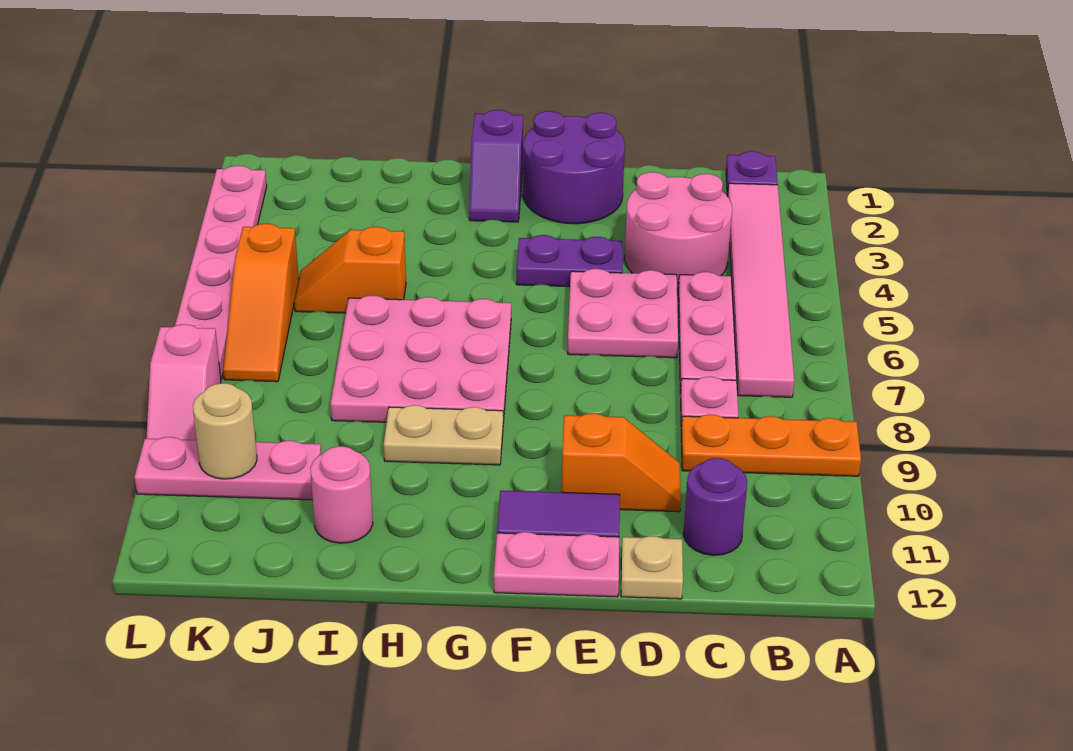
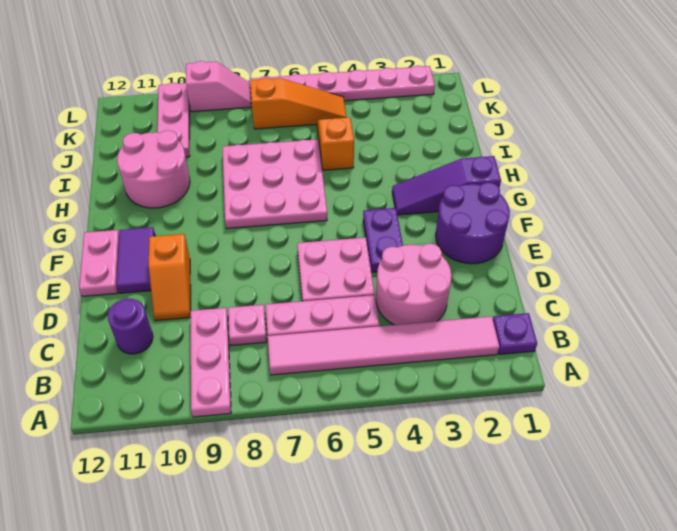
orange plate A9:C9 level 1 -> pink plate A9:C9 level 1
tan plate D12 level 1 -> none
purple slope G1:G2 level 1 top 1 -> purple slope G1:G3 level 1 top 1
tan plate G9:H9 level 1 -> none
pink round brick I11 level 1 -> pink round brick H10:I11 level 1
orange slope K5:K7 level 1 top 5 -> orange slope K5:K7 level 1 top 7
tan round brick K10 level 2 -> none
pink slope L8:L9 level 1 top 8 -> pink slope L8:L9 level 1 top 9

